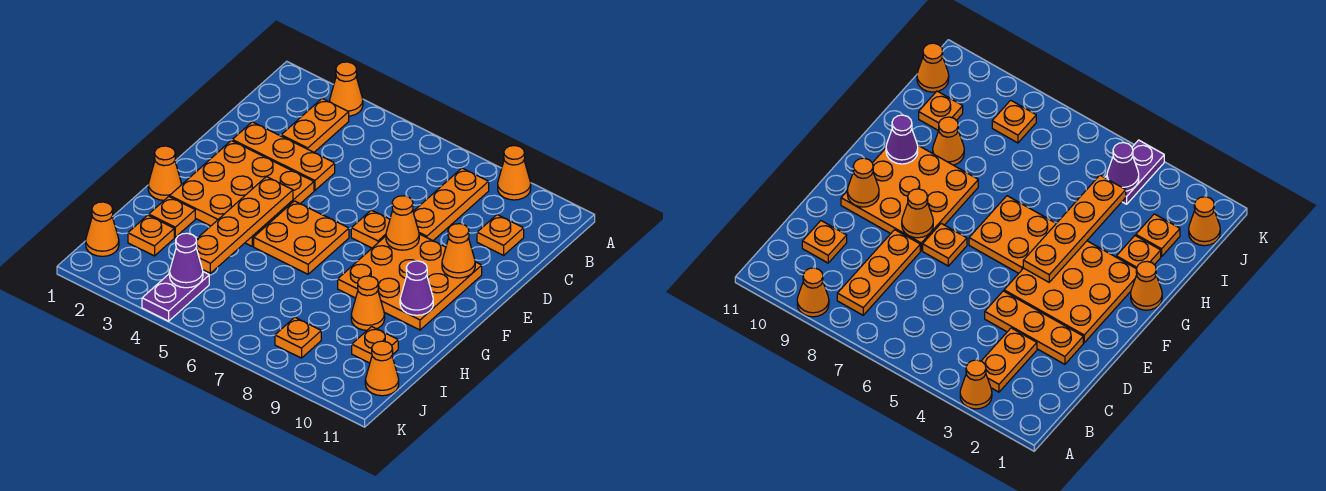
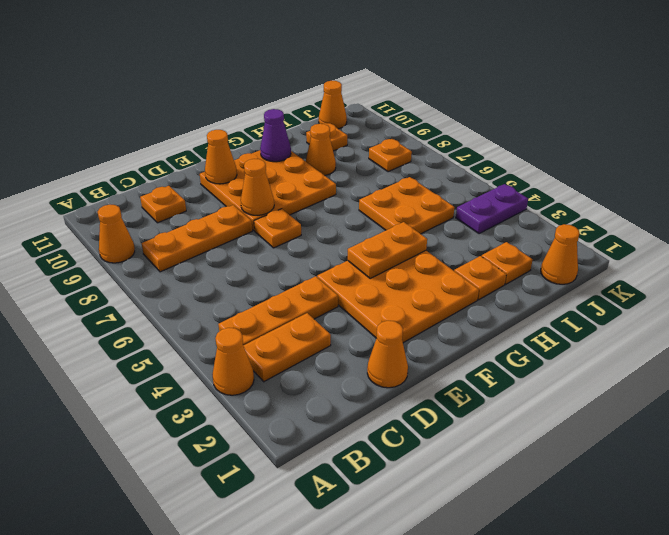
orange plate D2:D4 level 1 -> orange plate B4:D4 level 1
orange plate F4:I4 level 2 -> orange plate F4:G4 level 2
orange plate F5:G6 level 1 -> orange plate H5:I6 level 1
orange cone G1 level 1 -> orange cone D1 level 1
purple cone J4 level 2 -> none

